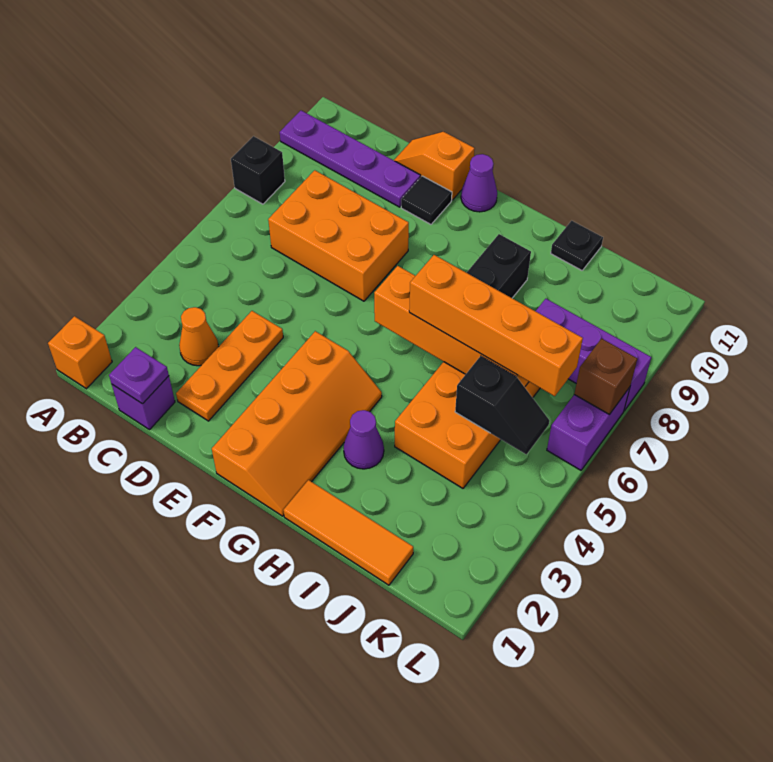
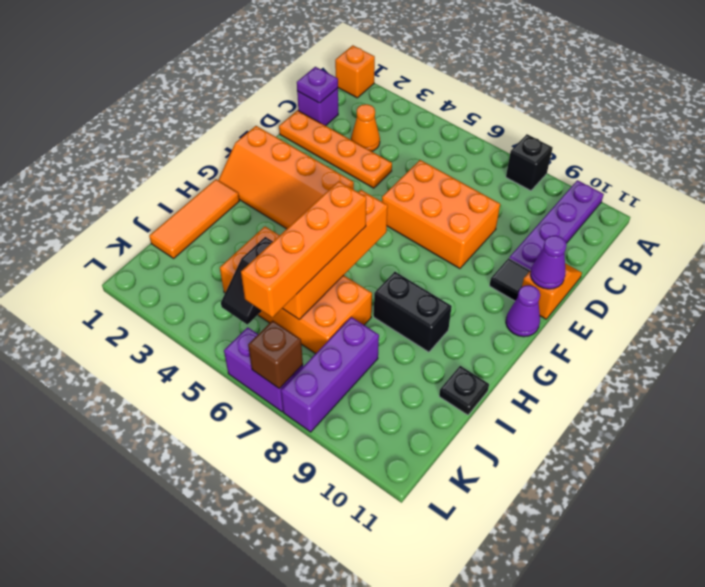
orange brick C7:E8 level 1 -> orange brick D6:E8 level 1
orange plate D2:D4 level 1 -> orange plate D1:D4 level 1
purple cone H3 level 1 -> purple cone E11 level 2

